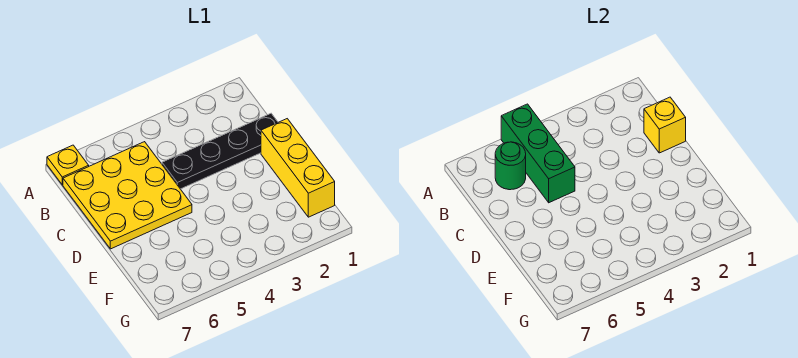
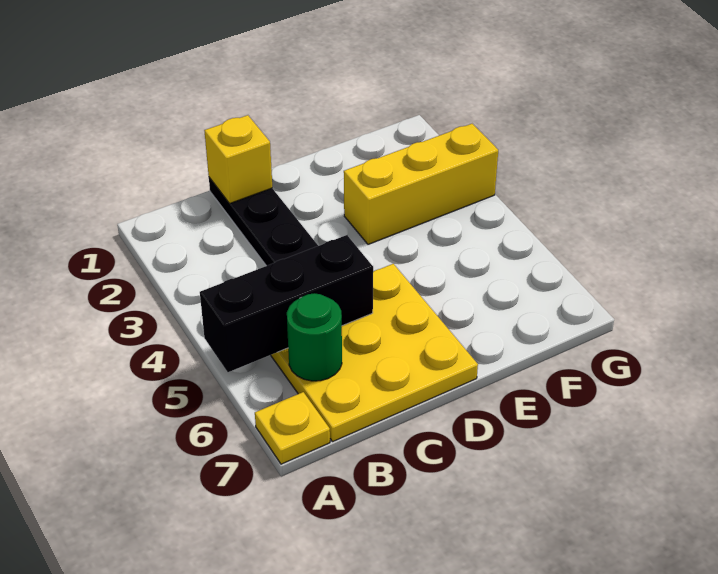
green brick A5:C5 level 2 -> black brick A5:C5 level 2
yellow brick D1:F1 level 1 -> yellow brick E3:G3 level 1

